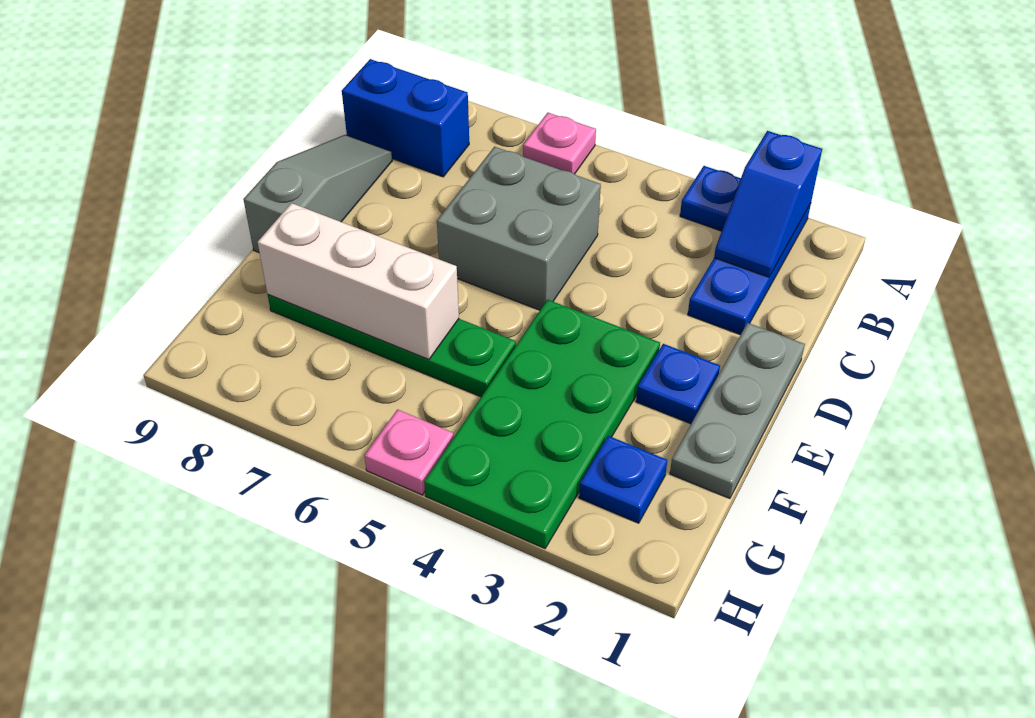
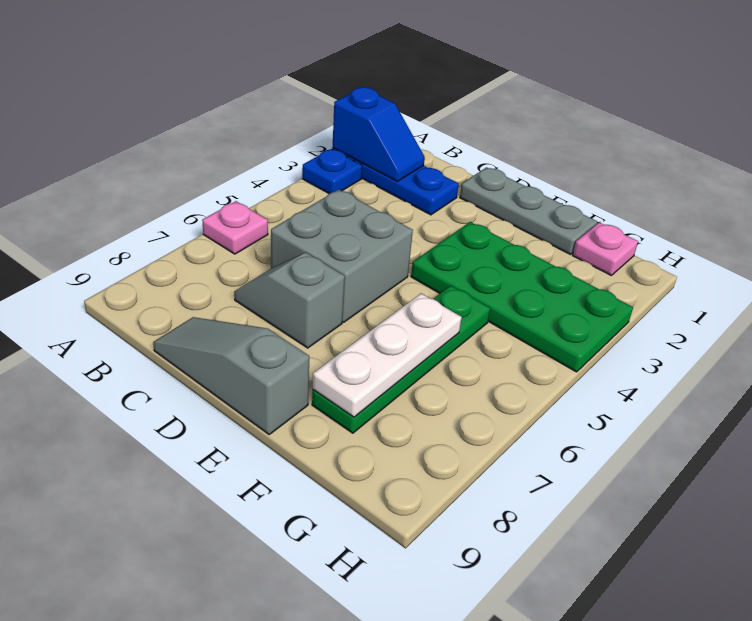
blue brick B8:B9 level 1 -> none
none -> grey slope C7:D7 level 1 top D
blue plate E2 level 1 -> none
white brick F6:F8 level 2 -> white plate F6:F8 level 2
blue plate G2 level 1 -> none
pink plate H5 level 1 -> pink plate G1 level 1

